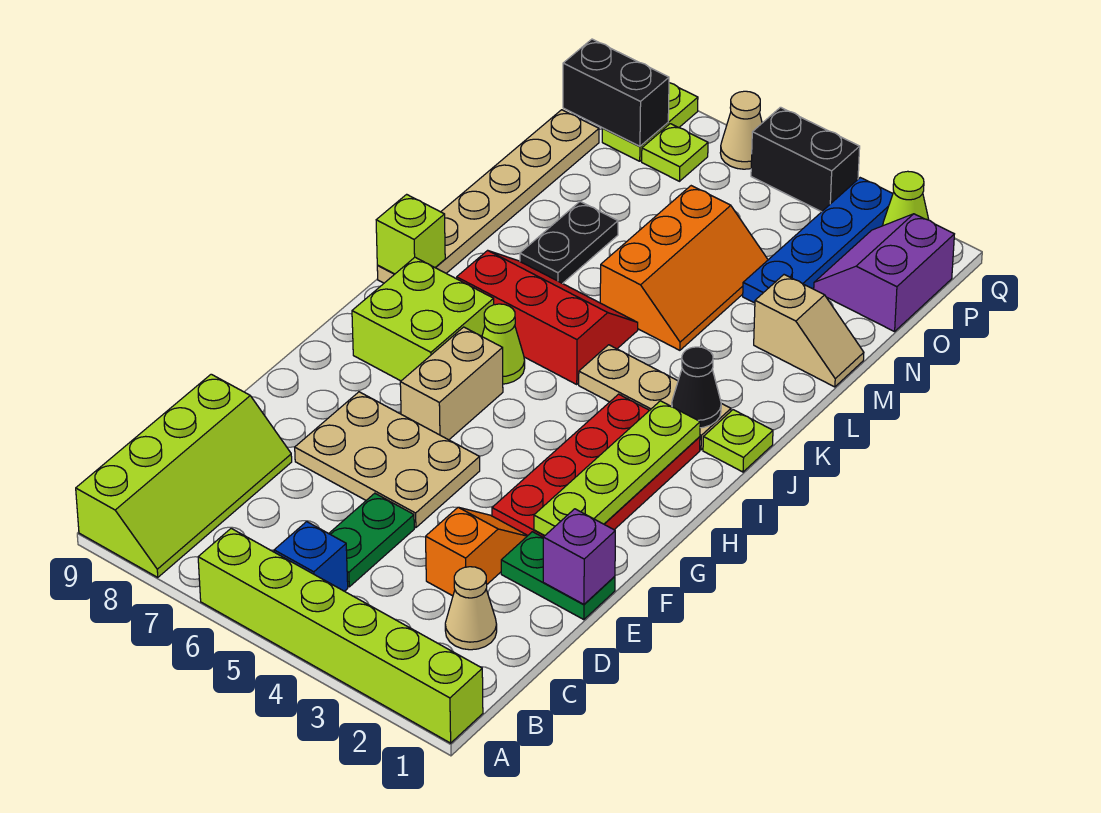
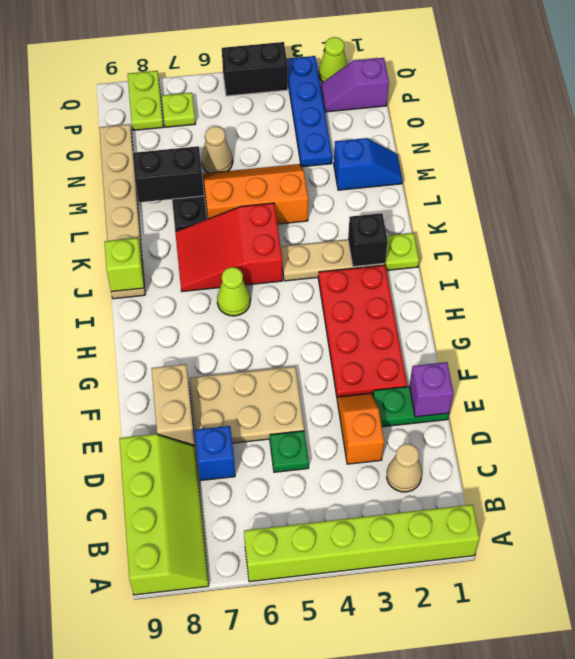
blue brick B5 level 1 -> blue brick D7 level 1
green plate C5:D5 level 1 -> green plate D5 level 1
lime plate F2:I2 level 2 -> none
tan brick G6:H6 level 1 -> tan brick E8:F8 level 1
lime brick H7:I8 level 1 -> none
black cone J2 level 2 -> black brick J2 level 2
red slope J5:K7 level 1 top J -> red slope J5:K7 level 1 top 5
orange slope L4:N5 level 1 top 5 -> orange slope L4:M6 level 1 top L
tan slope M1:M2 level 1 top 2 -> blue slope M1:M2 level 1 top 2
purple slope O1:P2 level 1 top 1 -> purple slope P1:P2 level 1 top 1
black brick P8:P9 level 2 -> black brick M7:M8 level 2
tan cone Q6 level 1 -> tan cone N6 level 1

